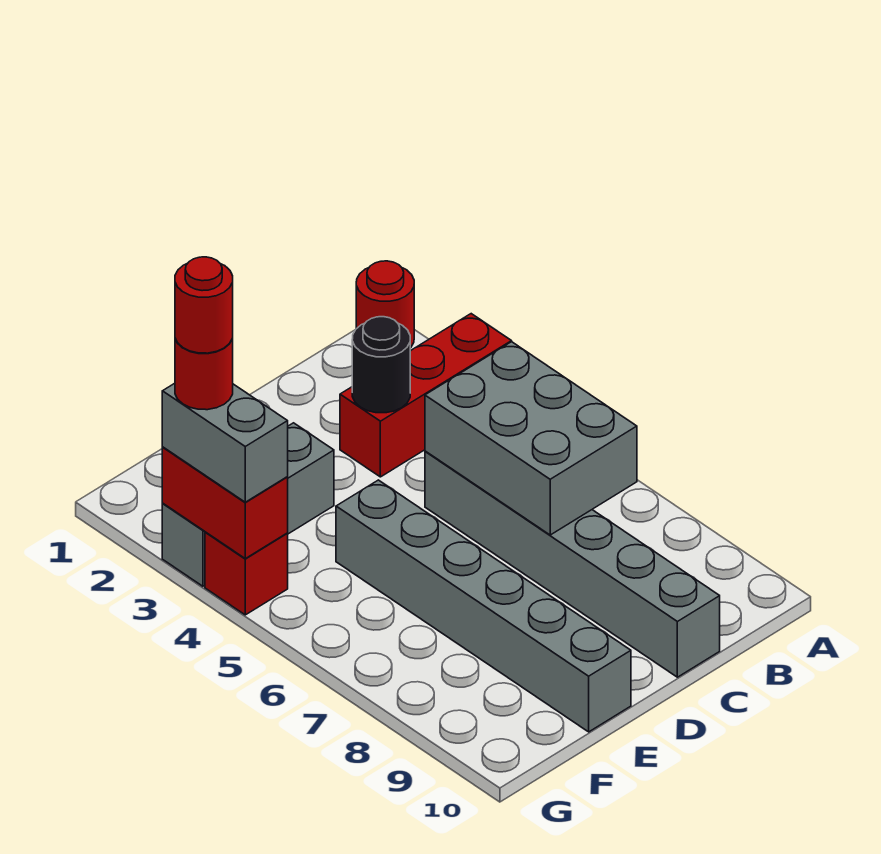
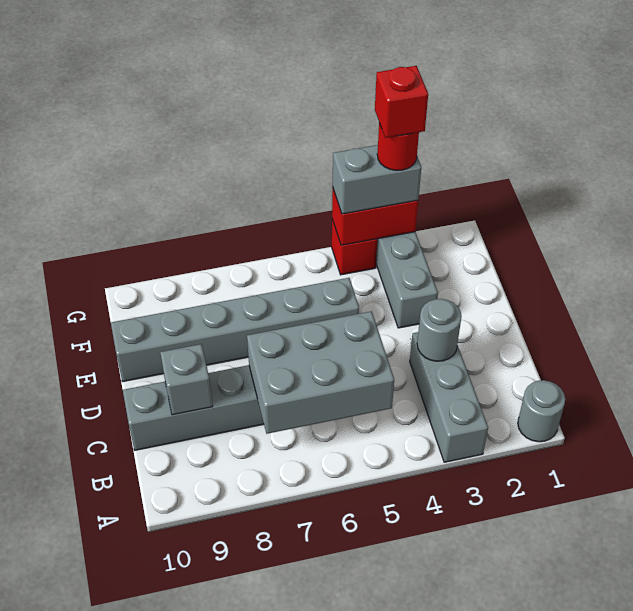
red round brick A1 level 1 -> grey round brick A1 level 1
red brick A3:C3 level 1 -> grey brick A3:C3 level 1
black round brick C3 level 2 -> grey round brick C3 level 2
none -> grey brick C9 level 2
red round brick G3 level 5 -> red brick G3 level 5

